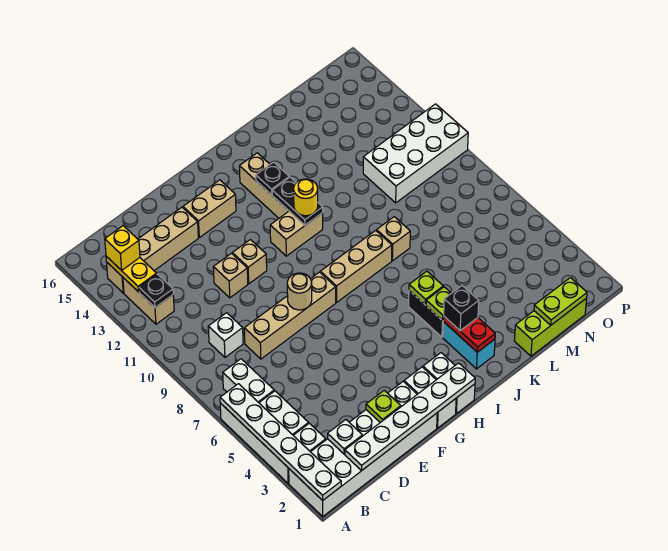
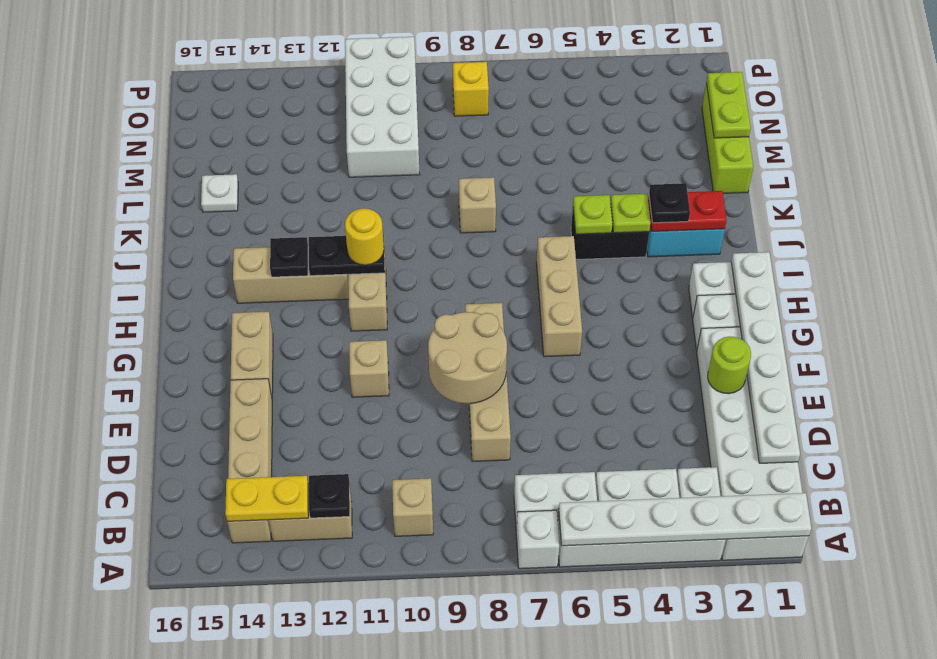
yellow brick B14 level 3 -> yellow brick O8 level 1
white plate C2 level 2 -> white plate L15 level 1
white brick C9 level 1 -> white brick A7 level 1
lime plate E2 level 2 -> lime round brick E2 level 2
tan brick E11 level 1 -> tan brick B10 level 1
tan round brick F8 level 2 -> tan round brick E8:F9 level 2
tan brick H8:J8 level 1 -> tan brick G6:I6 level 1
black brick J3 level 3 -> black plate J3 level 3

